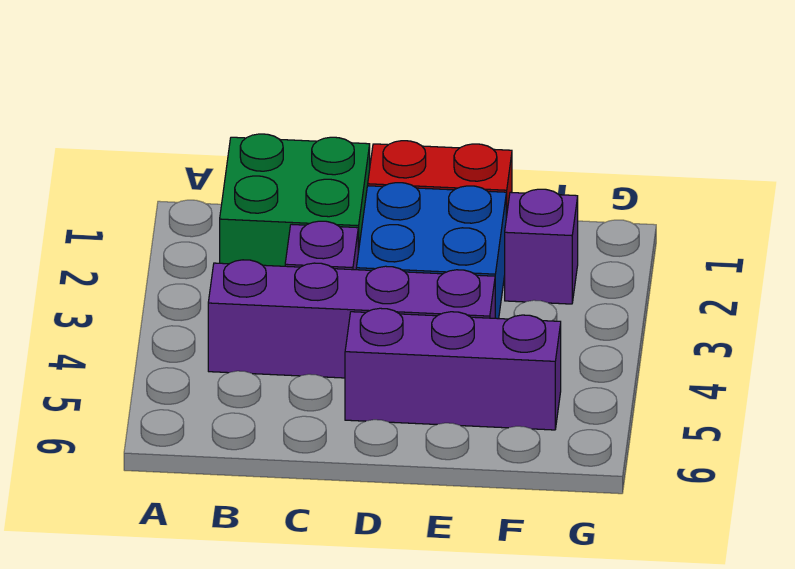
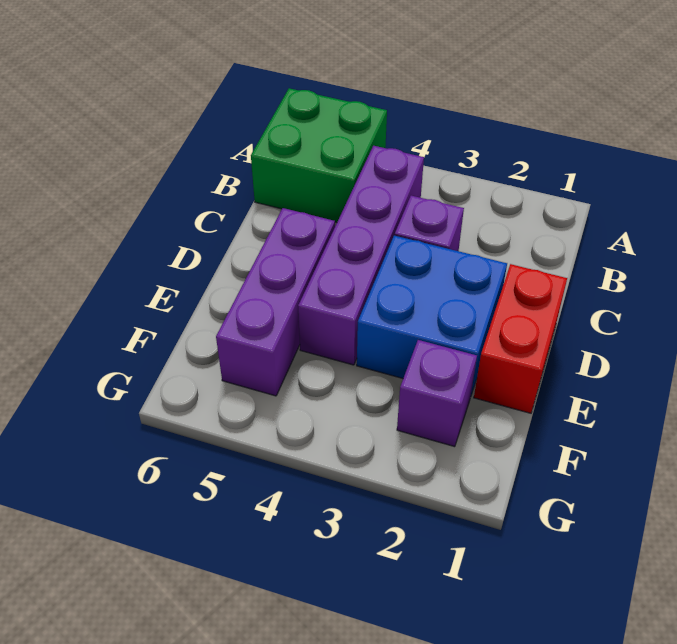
green brick B1:C2 level 1 -> green brick A5:B6 level 1

